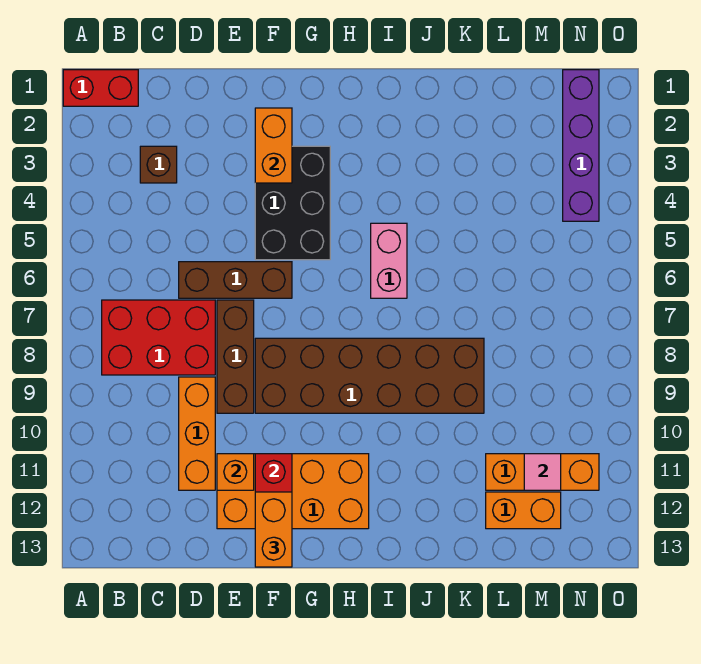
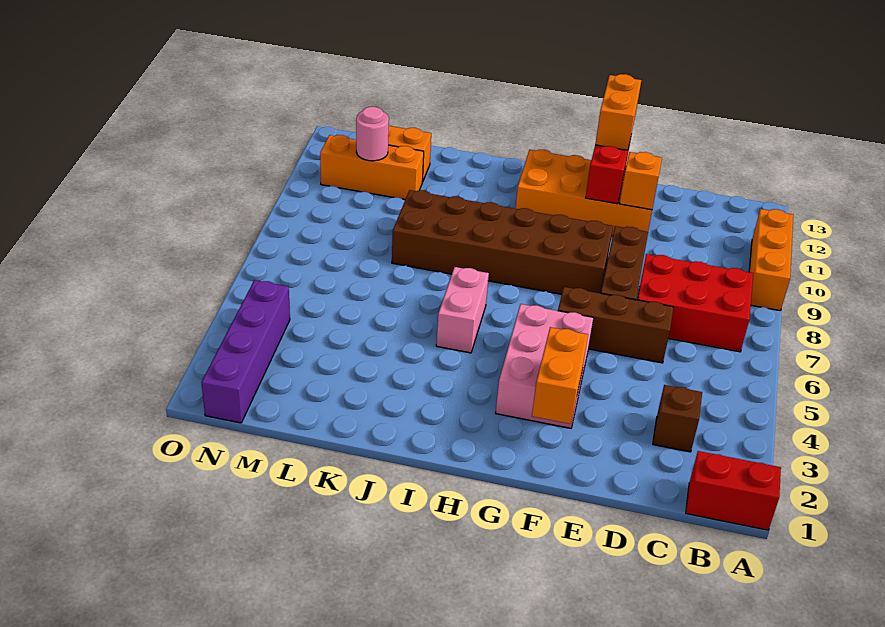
orange brick D9:D11 level 1 -> orange brick A9:A11 level 1
black brick F3:G5 level 1 -> pink brick F3:G5 level 1
pink tile M11 level 2 -> pink round brick M11 level 2

